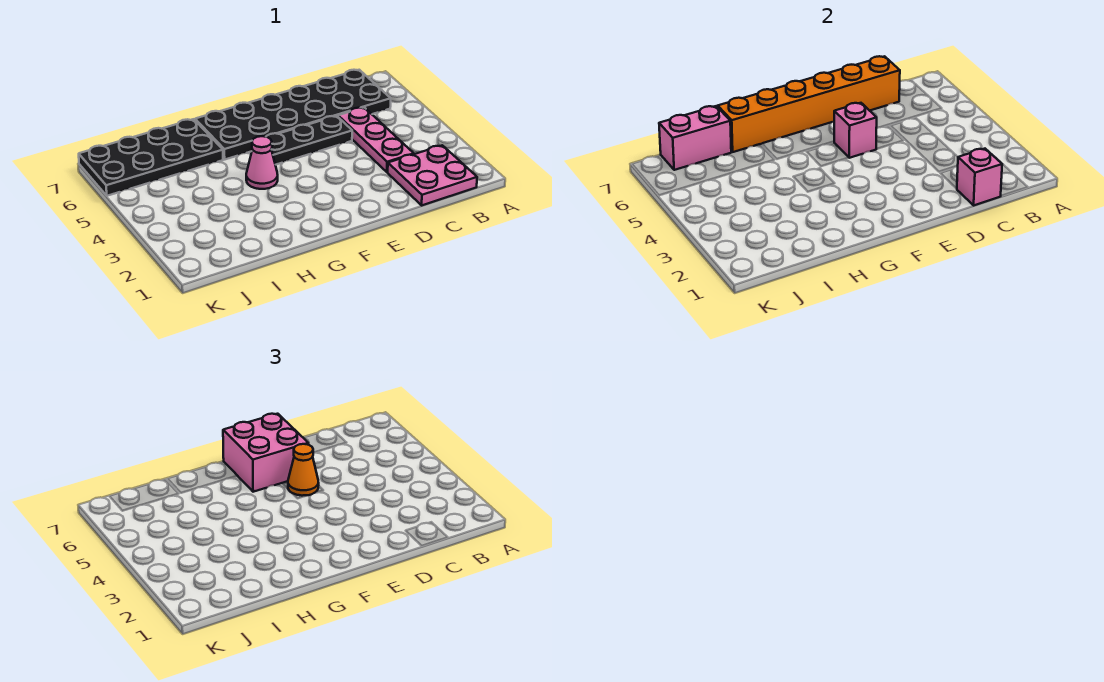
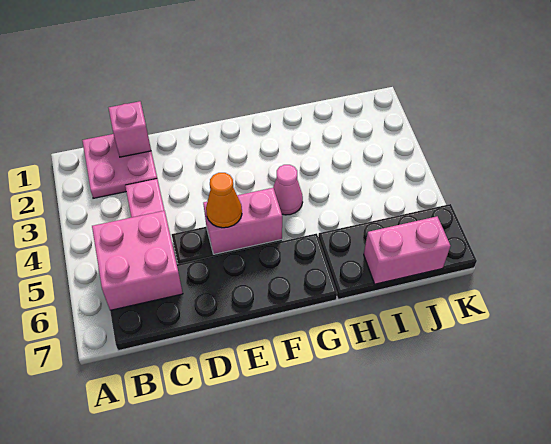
orange brick C7:H7 level 2 -> none
pink brick E5 level 2 -> pink brick E5:F5 level 2
pink brick E6:F7 level 3 -> pink brick B5:C6 level 2

